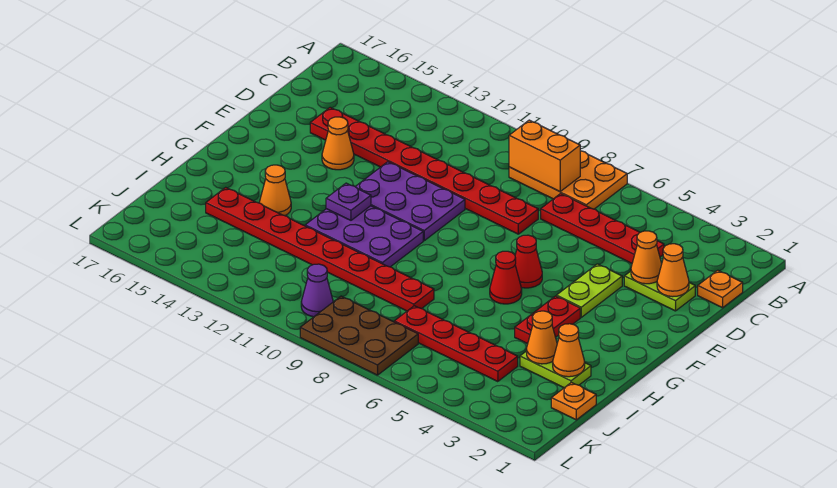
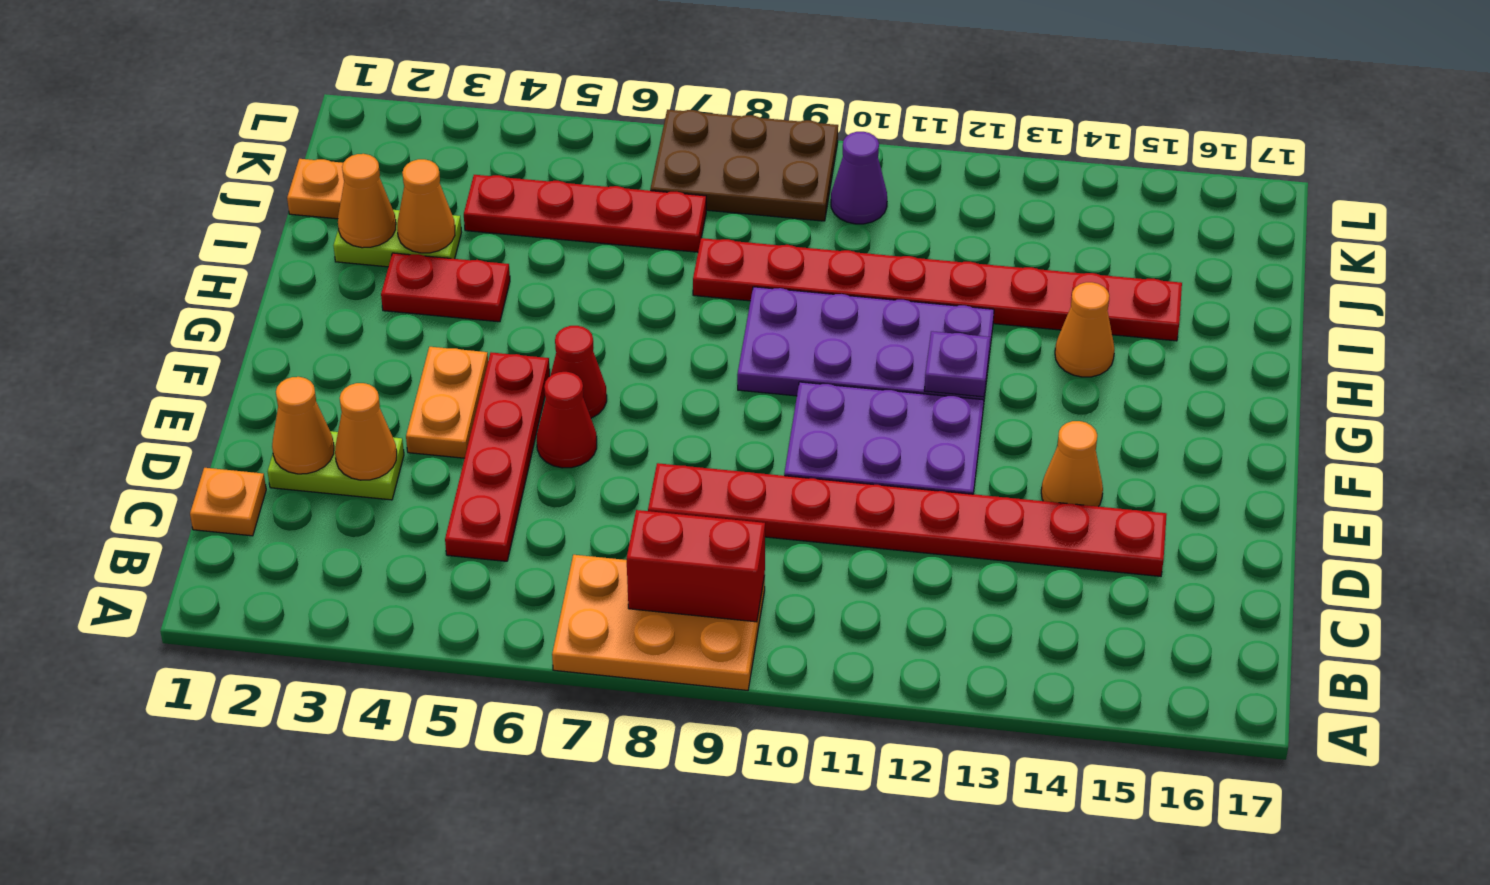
orange brick B8:B9 level 2 -> red brick B8:B9 level 2
red plate C4:C7 level 1 -> red plate C5:F5 level 1
lime plate E4:F4 level 1 -> orange plate E4:F4 level 1
red plate G4:H4 level 1 -> red plate H3:H4 level 1
red cone G6 level 1 -> red cone E6 level 1
purple plate G10:H12 level 1 -> purple plate G9:H12 level 1

